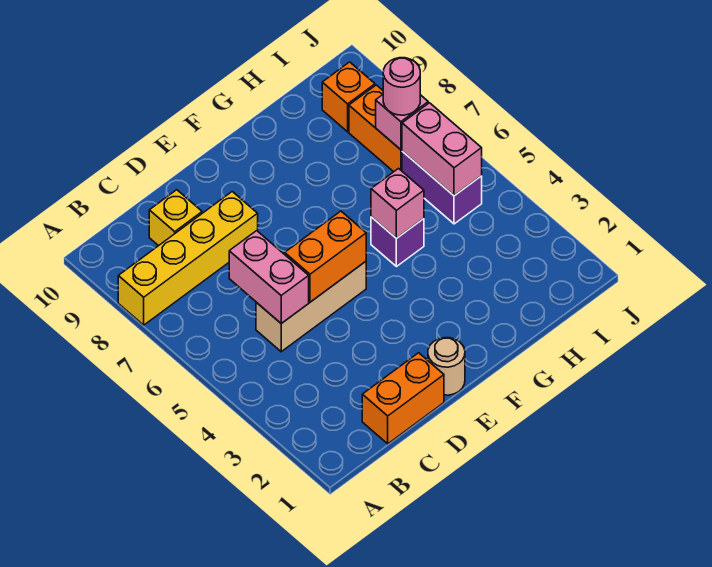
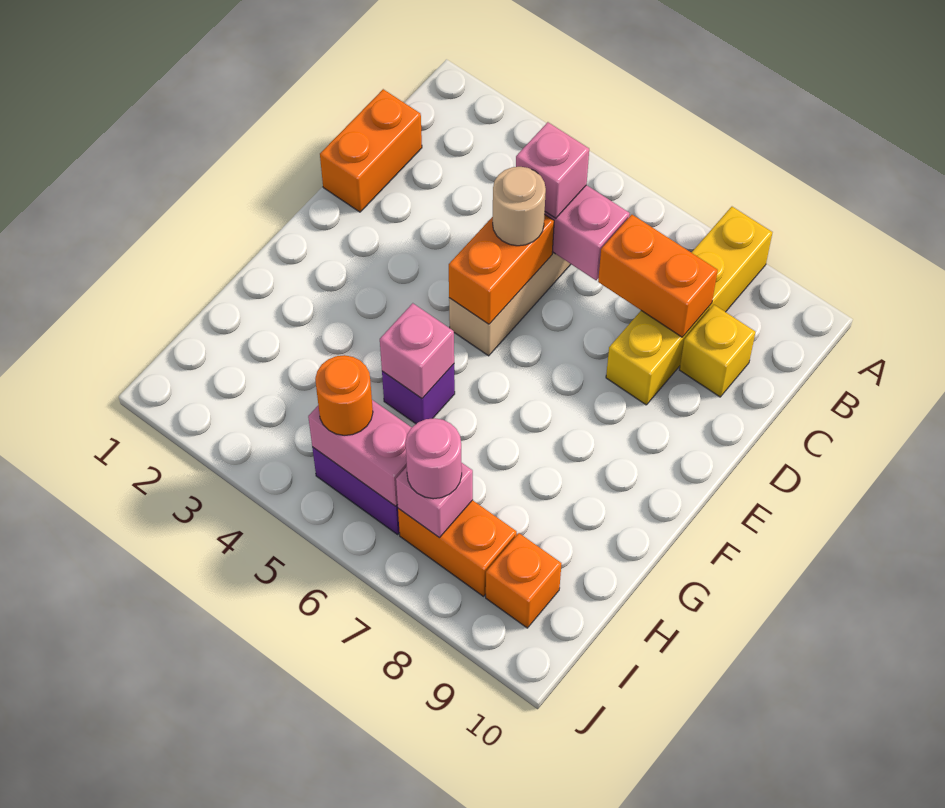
none -> pink brick C5 level 3
none -> orange brick C7:C8 level 2
tan round brick E1 level 1 -> tan round brick D5 level 3
none -> orange round brick I5 level 3

